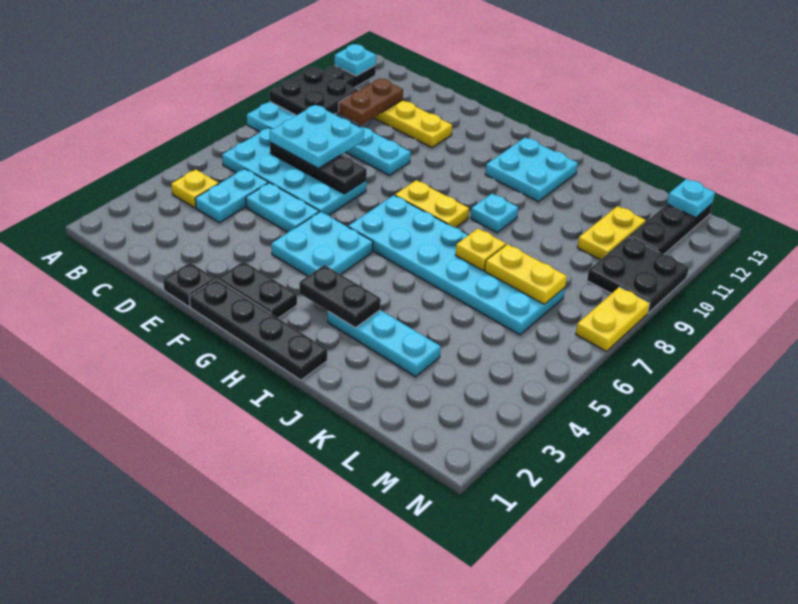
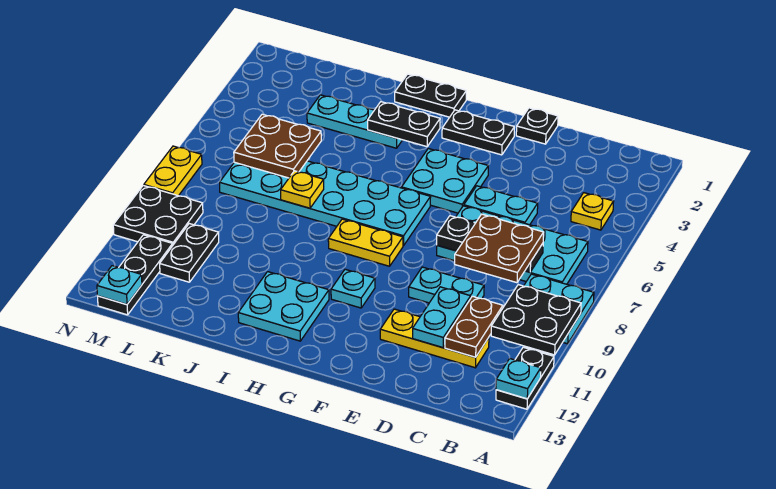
cyan plate C4:C5 level 1 -> cyan plate D10:D11 level 2
cyan plate C7:D8 level 3 -> brown plate C7:D8 level 3
black plate F1:I1 level 1 -> black plate H1:I1 level 1
cyan plate I9 level 1 -> cyan plate G10 level 1
none -> brown plate K5:L6 level 2
yellow plate K7:L7 level 2 -> none
yellow plate L10:L11 level 1 -> black plate L10:L11 level 1

